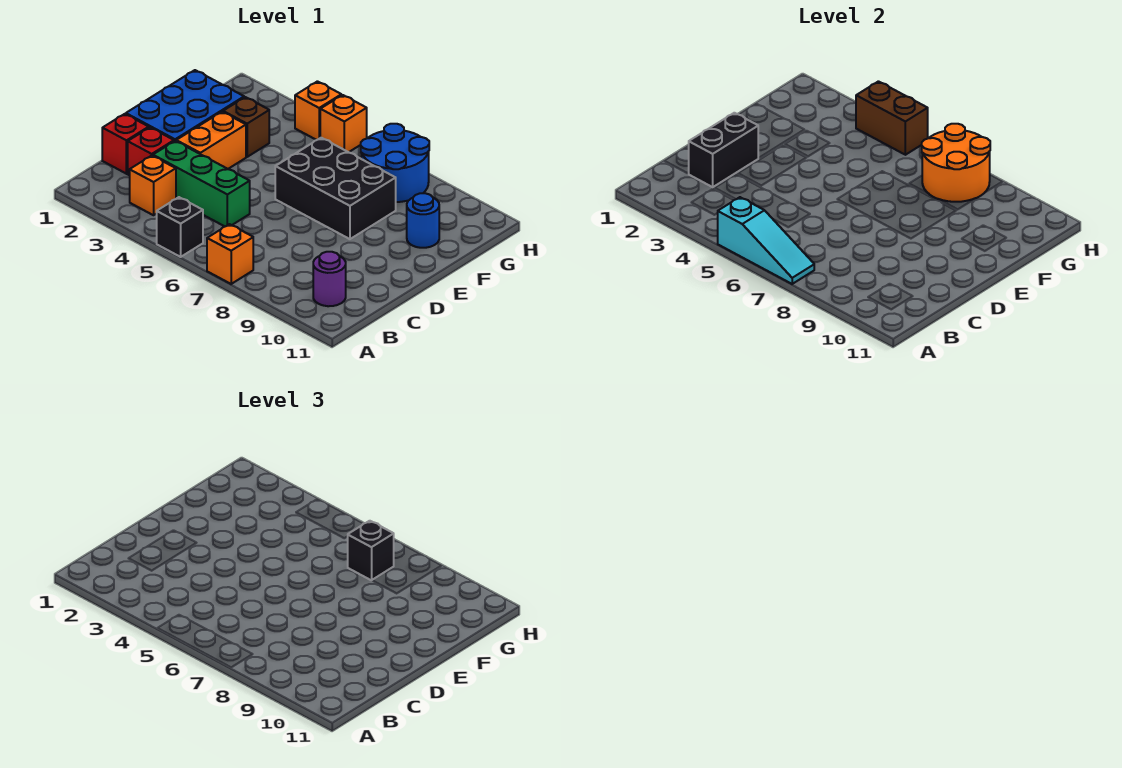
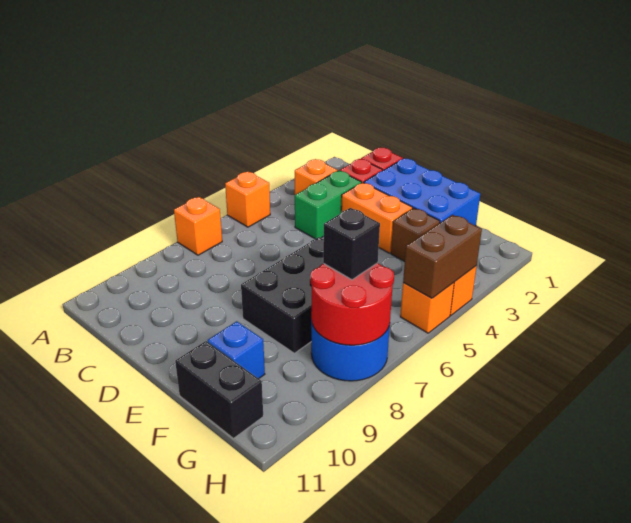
black brick A5 level 1 -> orange brick A5 level 1
cyan slope A5:A7 level 2 top 5 -> none
purple round brick B10 level 1 -> none
black brick C2:D2 level 2 -> black brick F11:G11 level 1
green brick C3:C5 level 1 -> green brick C3:C4 level 1
blue round brick F10 level 1 -> blue brick F10 level 1
orange round brick G7:H8 level 2 -> red round brick G7:H8 level 2

